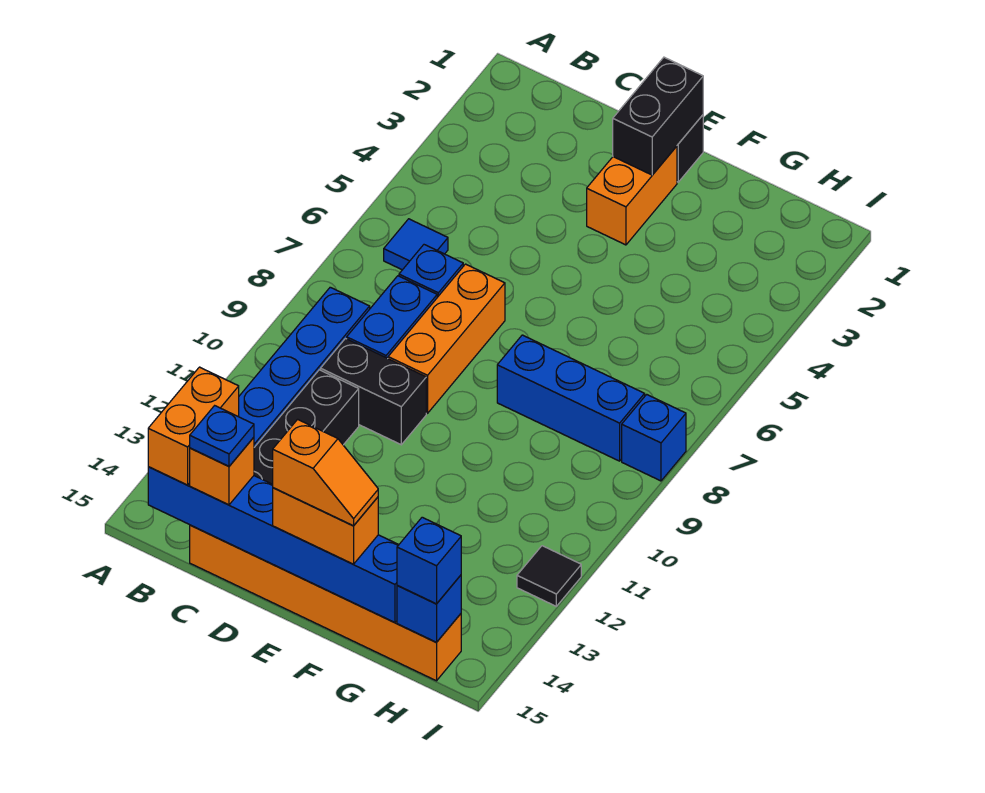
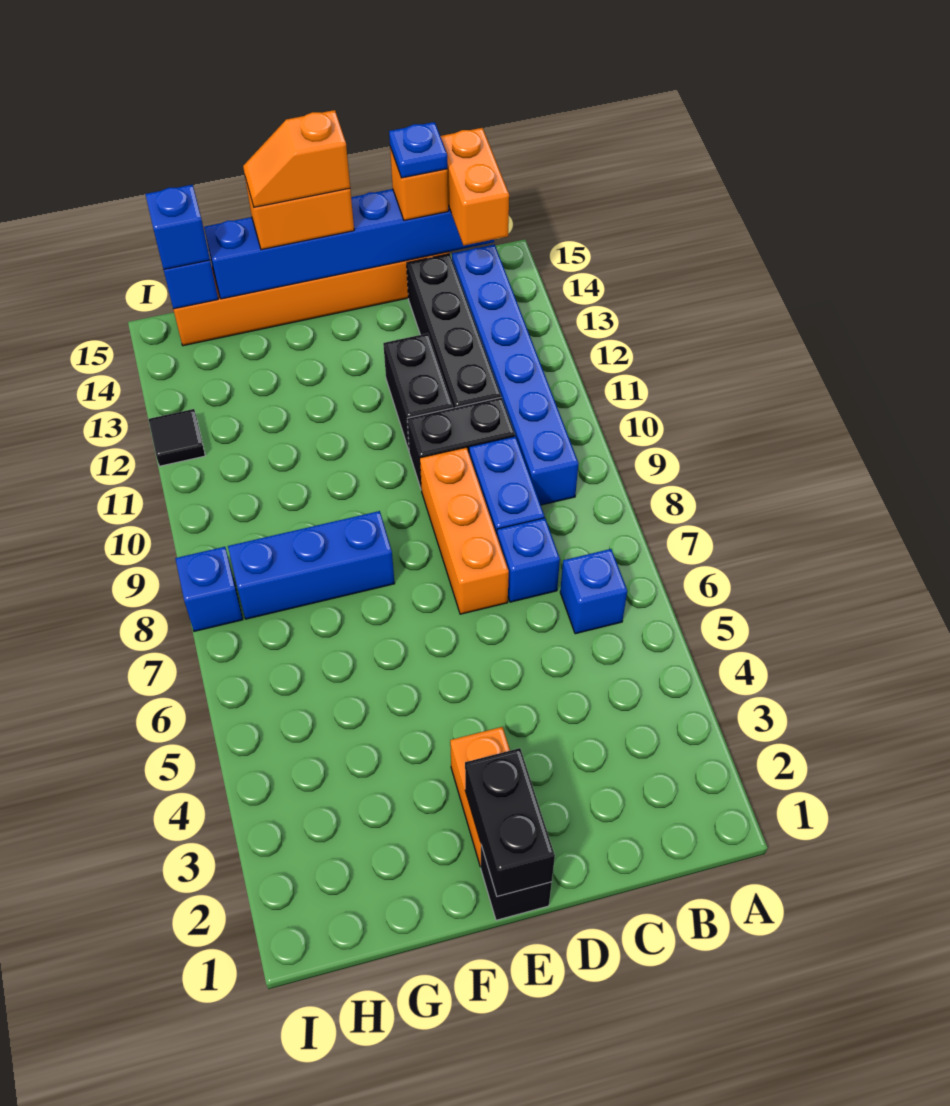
blue tile B6 level 1 -> blue brick B6 level 1
none -> black brick D11:D12 level 1

